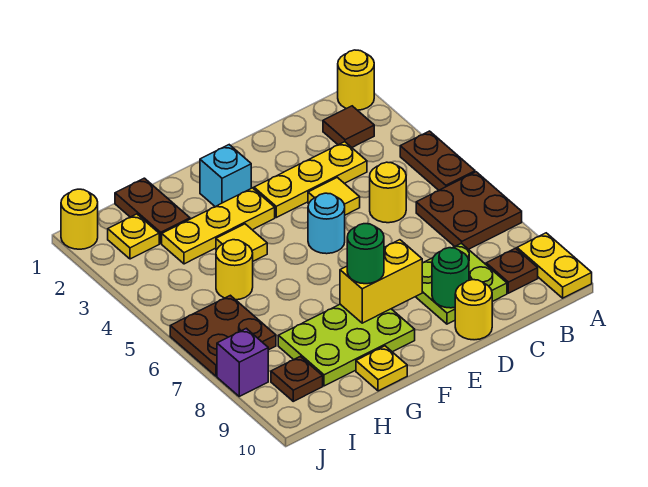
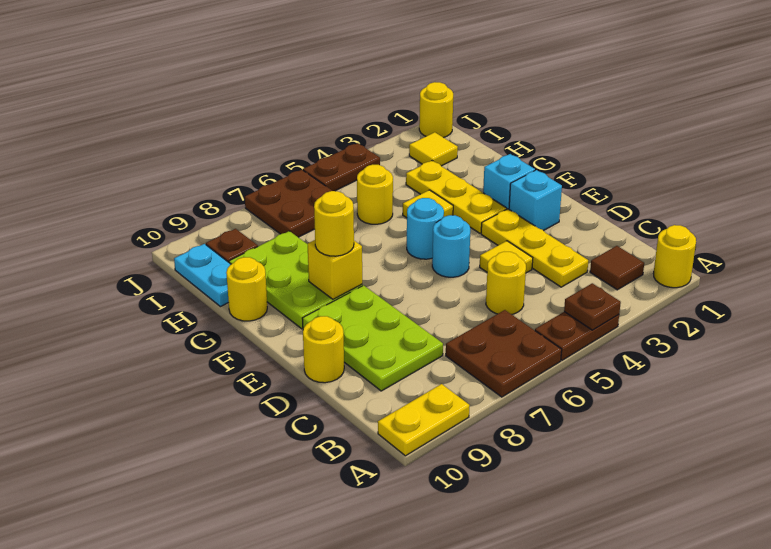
brown plate B9 level 1 -> brown plate A4 level 2
lime plate C8:D9 level 1 -> lime plate C8:E9 level 1
green round brick D9 level 2 -> none
none -> cyan brick E2 level 1
yellow brick E8:F8 level 2 -> yellow brick F8 level 2
none -> cyan round brick F5 level 1
green round brick F8 level 3 -> yellow round brick F8 level 3
yellow plate G10 level 1 -> yellow round brick G10 level 1
brown plate H1:H2 level 1 -> brown plate J4:J5 level 1
none -> cyan plate H10:I10 level 1
yellow plate I2 level 1 -> yellow tile I2 level 1
purple brick J8 level 1 -> none

